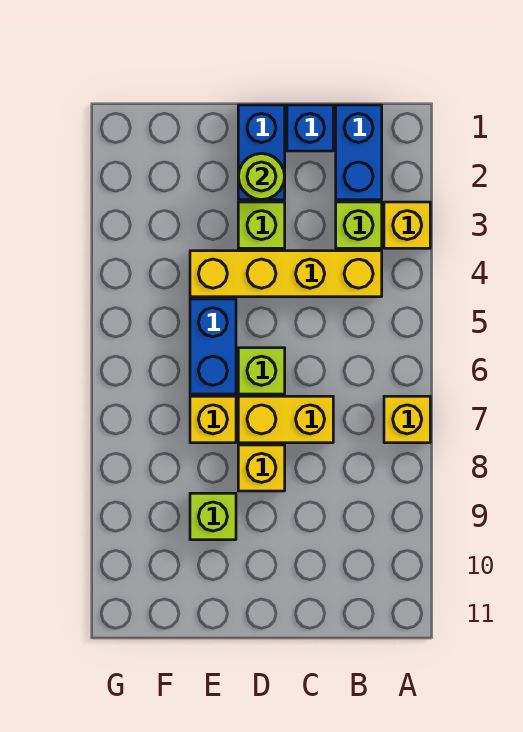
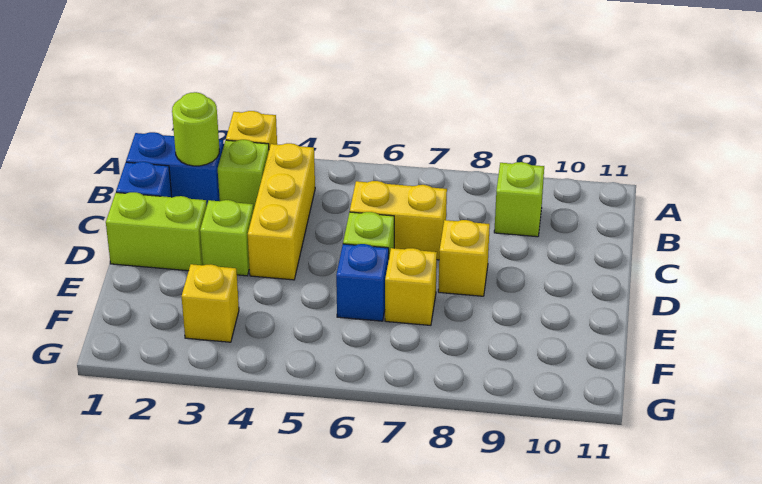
yellow brick A7 level 1 -> yellow brick F3 level 1
yellow brick B4:E4 level 1 -> yellow brick B4:D4 level 1
yellow brick C7:D7 level 1 -> yellow brick C6:C7 level 1
blue brick D1:D2 level 1 -> lime brick D1:D2 level 1
lime round brick D2 level 2 -> lime round brick B2 level 2
blue brick E5:E6 level 1 -> blue brick E6 level 1
lime brick E9 level 1 -> lime brick B9 level 1

